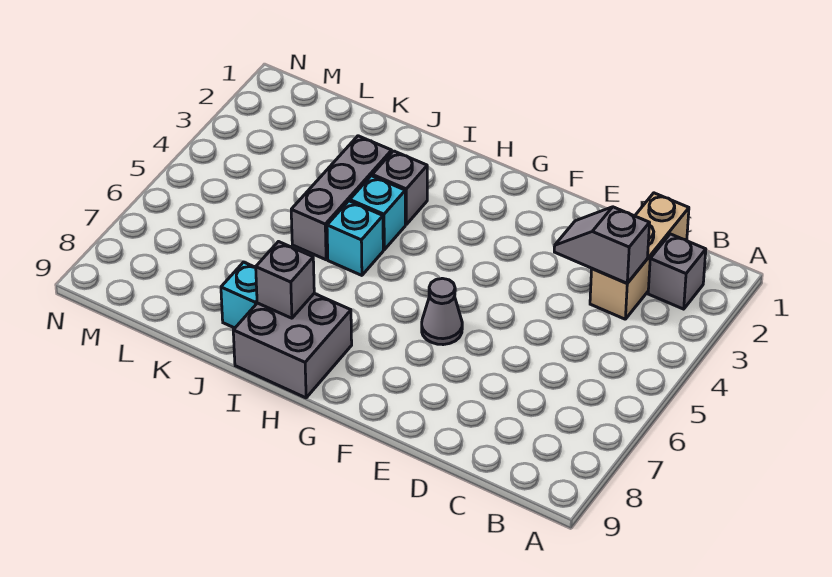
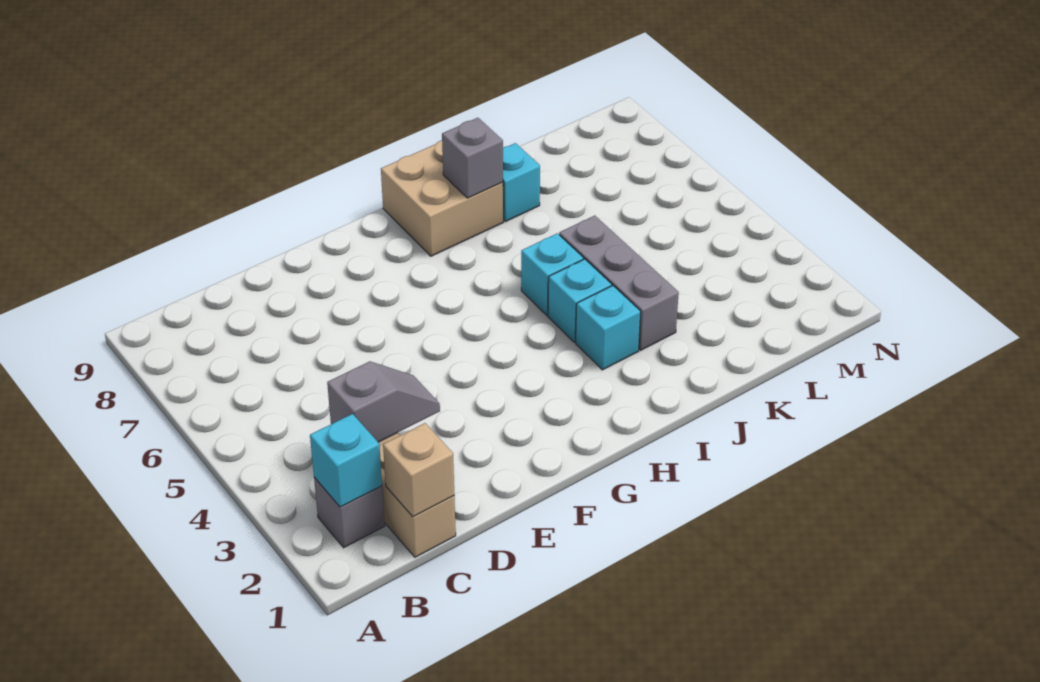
none -> cyan brick B2 level 2
none -> tan brick C1 level 2
grey cone F6 level 1 -> none
grey brick H8:I9 level 1 -> tan brick H8:I9 level 1
grey brick I3 level 1 -> cyan brick I3 level 1

